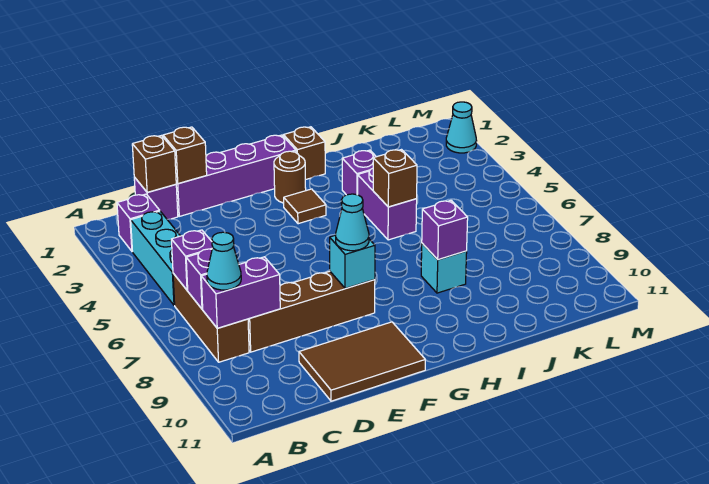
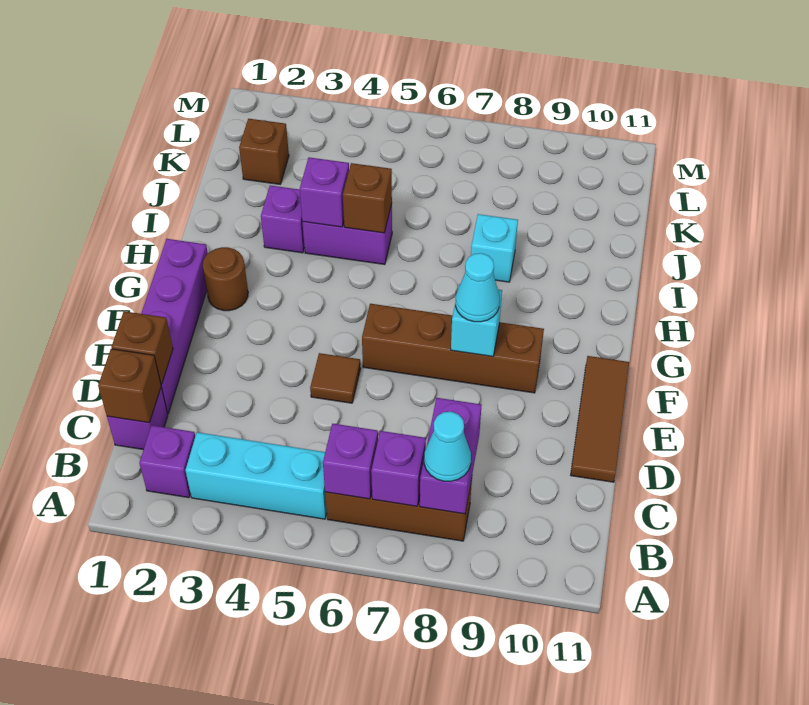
brown brick C8:F8 level 1 -> brown brick F6:F9 level 1
brown tile D10:F11 level 1 -> brown tile D11:F11 level 1
brown tile G3 level 1 -> brown tile E5 level 1
brown brick H1 level 1 -> brown brick K2 level 1
purple brick I8 level 2 -> purple brick I4 level 2
cyan cone M2 level 1 -> none

